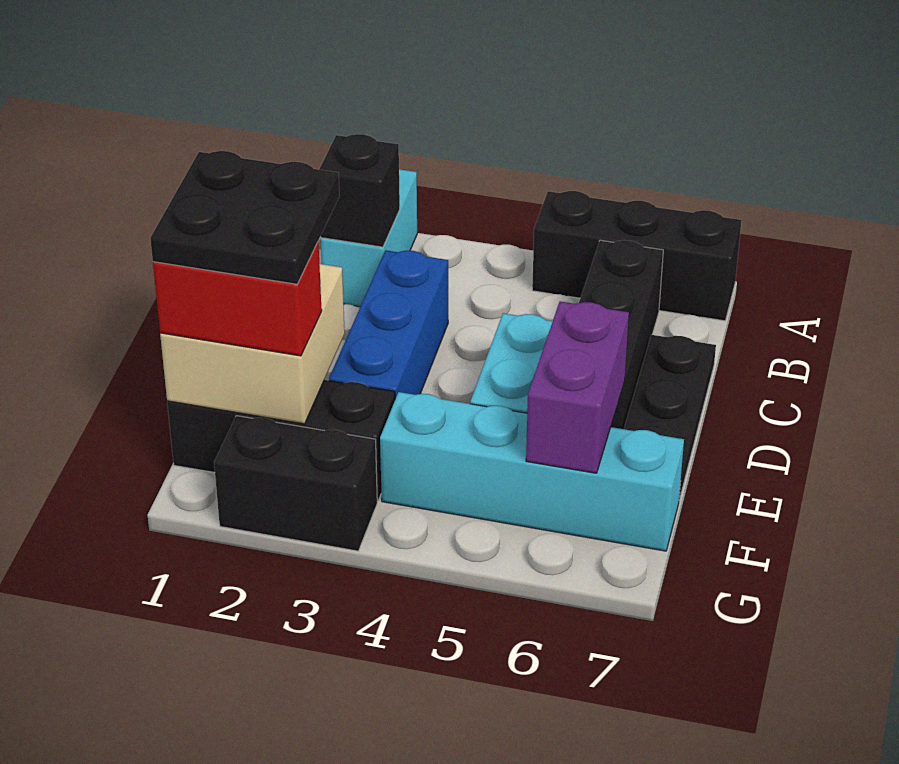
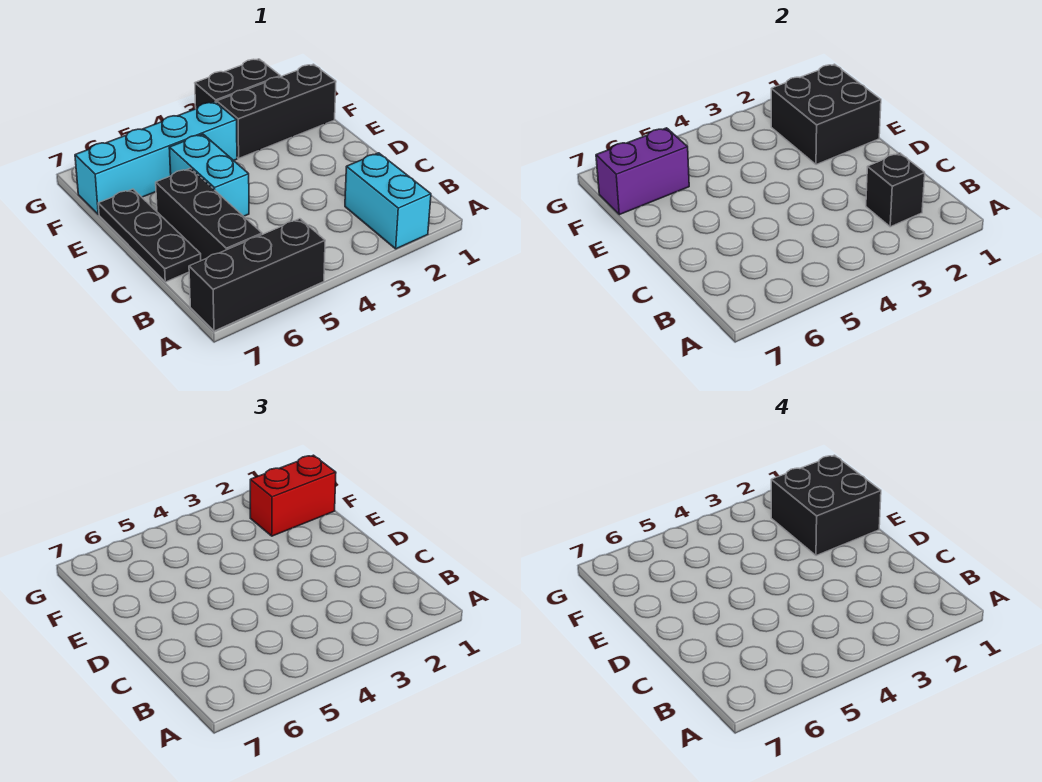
blue brick C3:E3 level 1 -> none
tan brick E1:F2 level 2 -> black brick E1:F2 level 2
black plate E1:F2 level 4 -> black brick E1:F2 level 4
purple brick E6:F6 level 2 -> purple brick F6:F7 level 2

